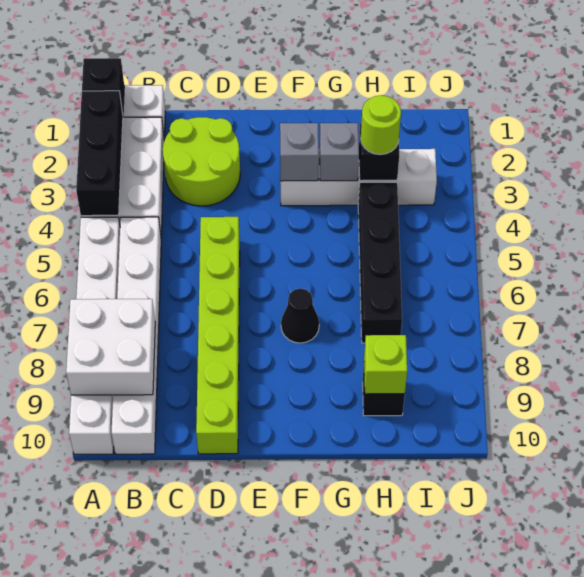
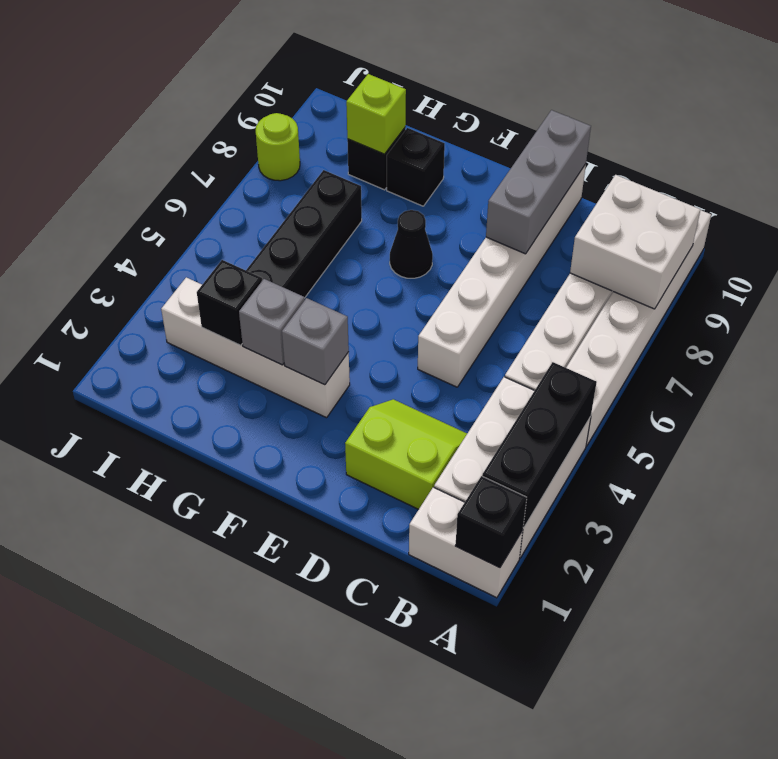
lime round brick C2:D3 level 1 -> lime slope C2:D3 level 1 top 2
lime brick D5:D10 level 1 -> white brick D5:D10 level 1
none -> grey brick D8:D10 level 2
none -> black brick G9 level 1
lime round brick H3 level 3 -> lime round brick J8 level 1

